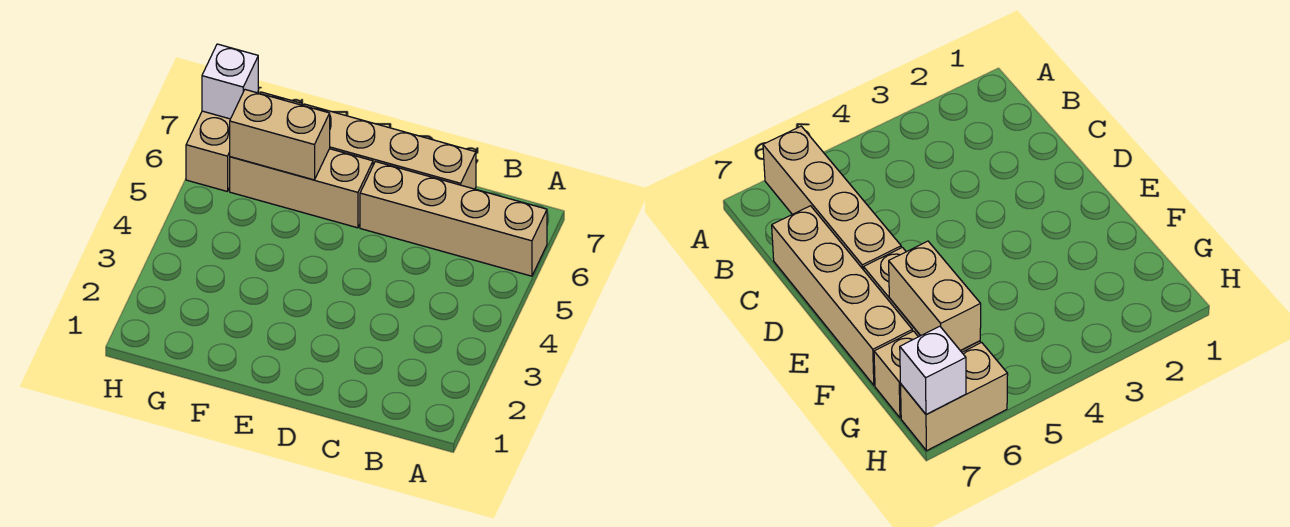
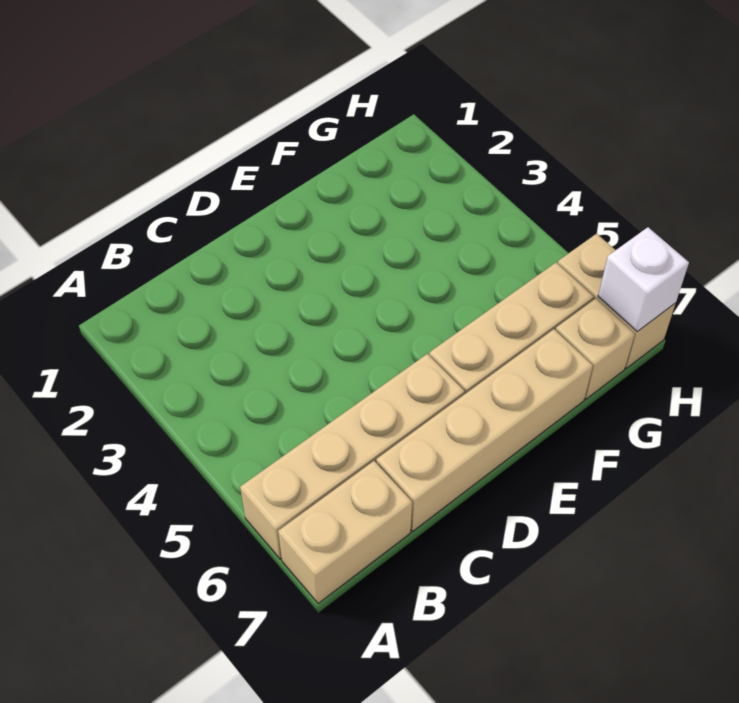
tan brick F6:G6 level 2 -> tan brick A7:B7 level 1

